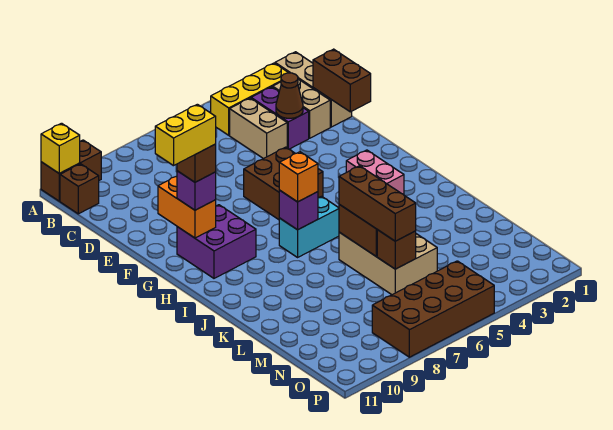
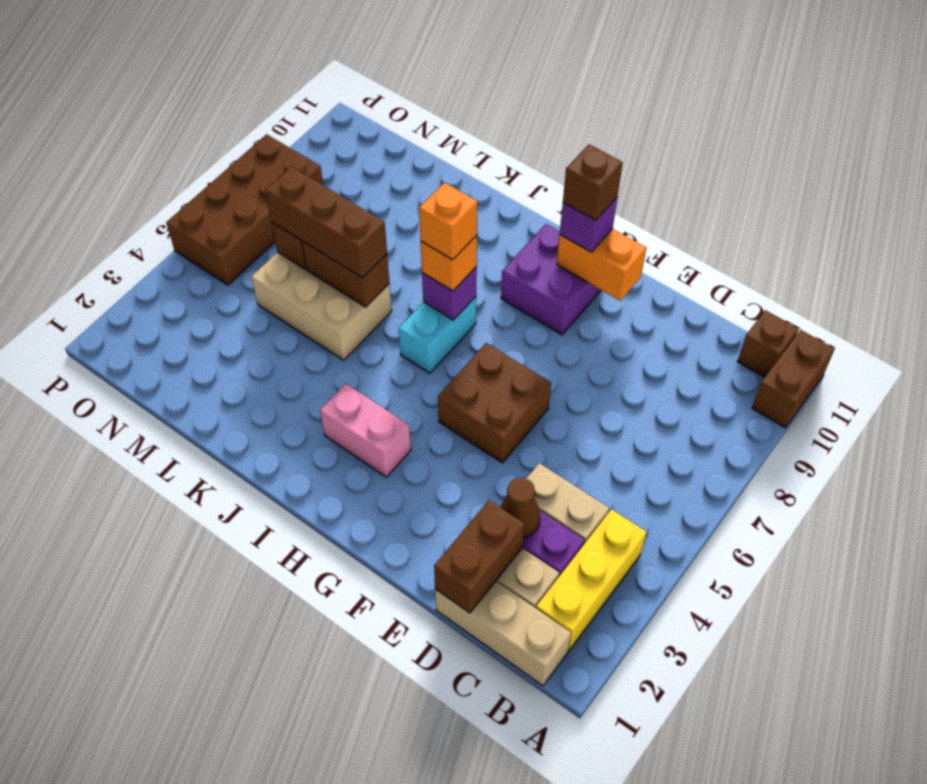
yellow brick A11 level 2 -> none
brown brick D1:E1 level 2 -> brown brick D1:D2 level 2
yellow brick G10:G11 level 5 -> none
none -> orange brick I7 level 4

